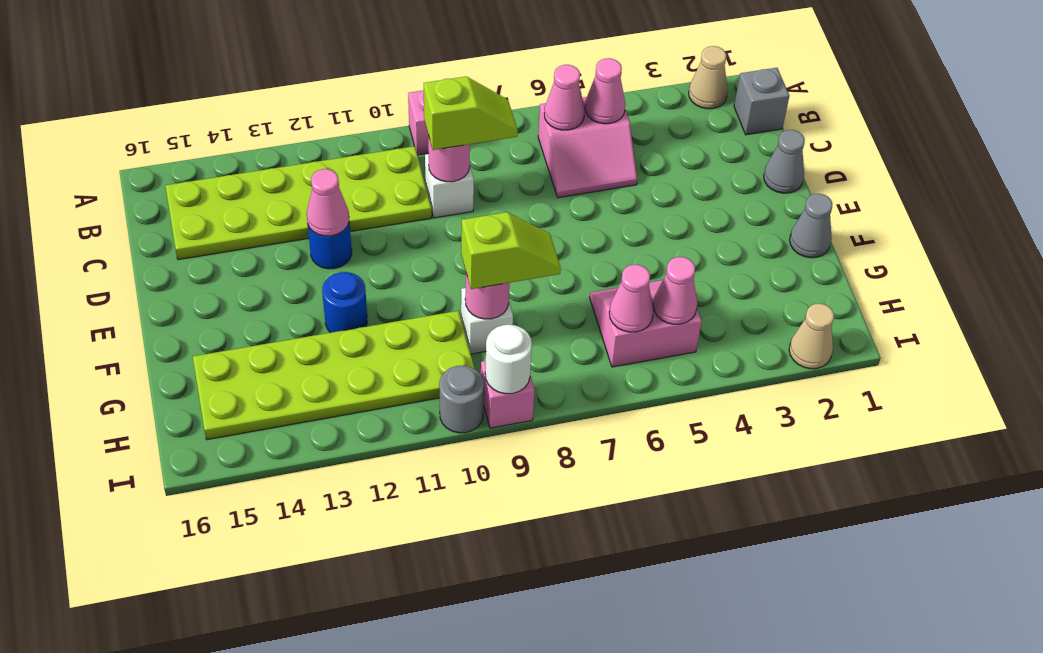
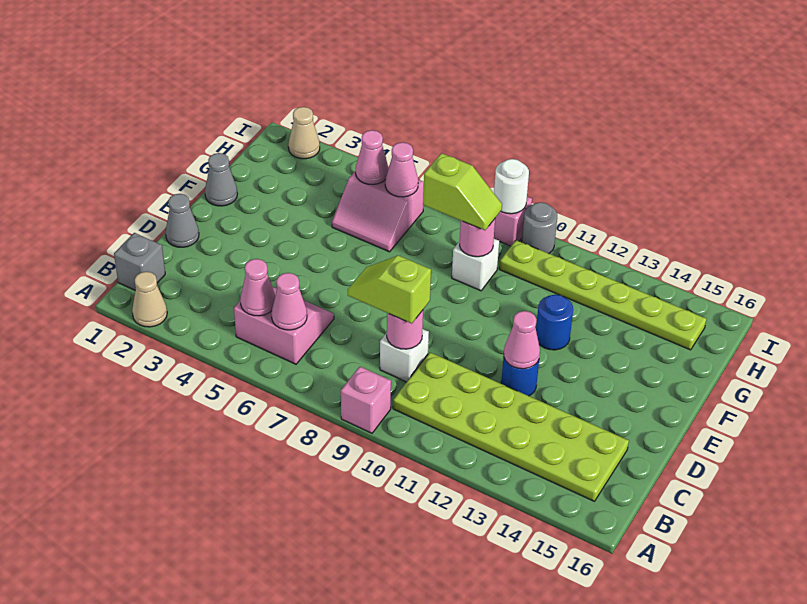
lime slope G8:G9 level 3 top 9 -> lime slope G8:G9 level 3 top 8
lime plate G10:H15 level 1 -> lime plate H10:H15 level 1

